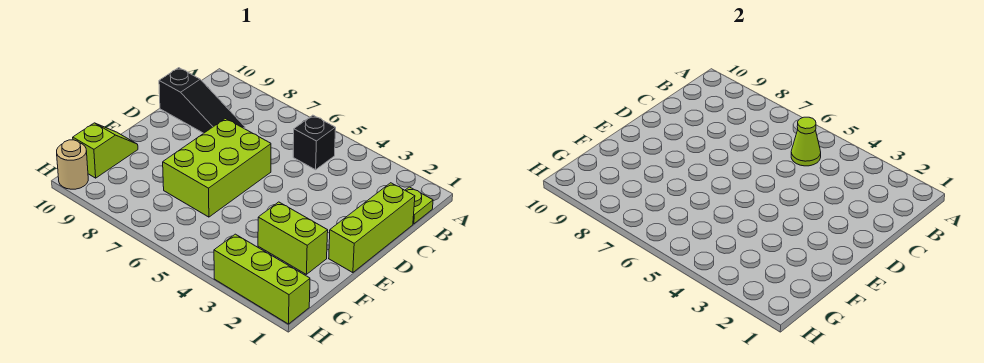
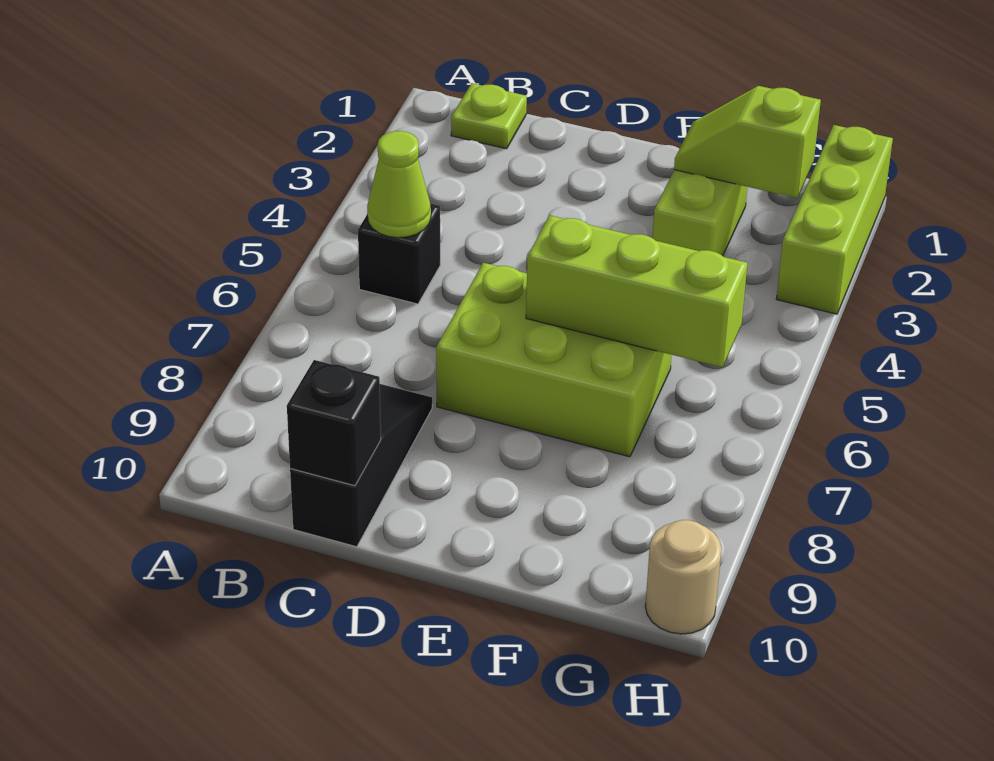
lime brick C1:E1 level 1 -> lime brick E6:G6 level 2
none -> black brick C10 level 2
lime slope F10:G10 level 1 top G -> lime slope F2:G2 level 2 top G

